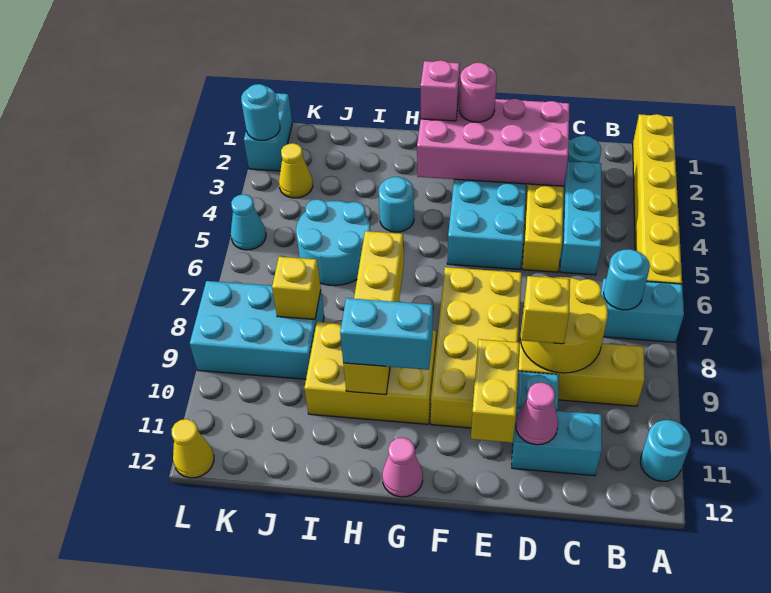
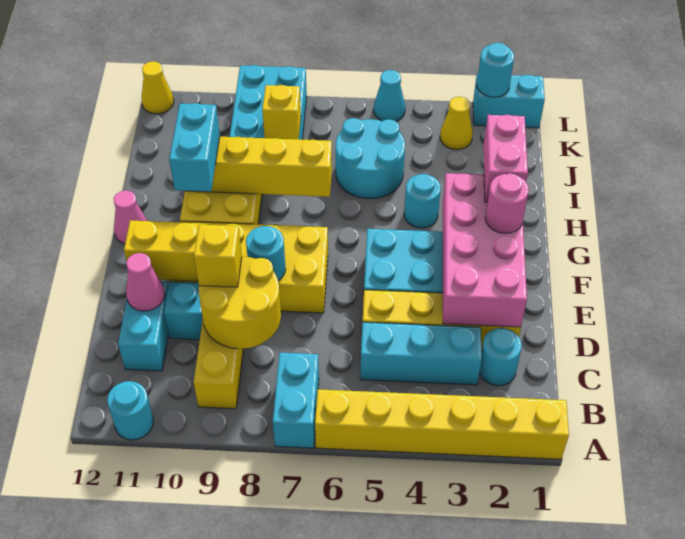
cyan round brick B7 level 2 -> cyan round brick E8 level 2
pink brick G2 level 3 -> pink brick G2:H2 level 3

